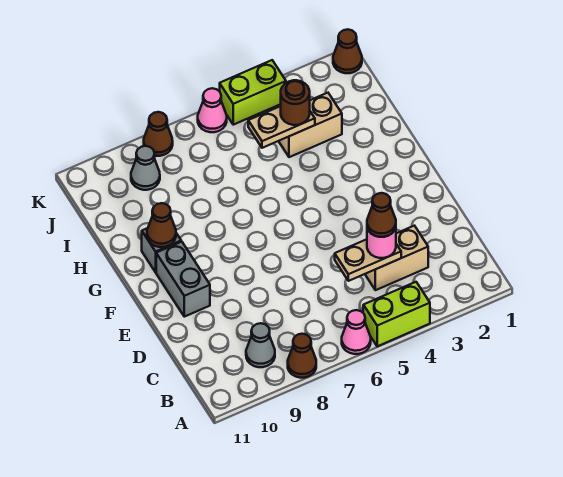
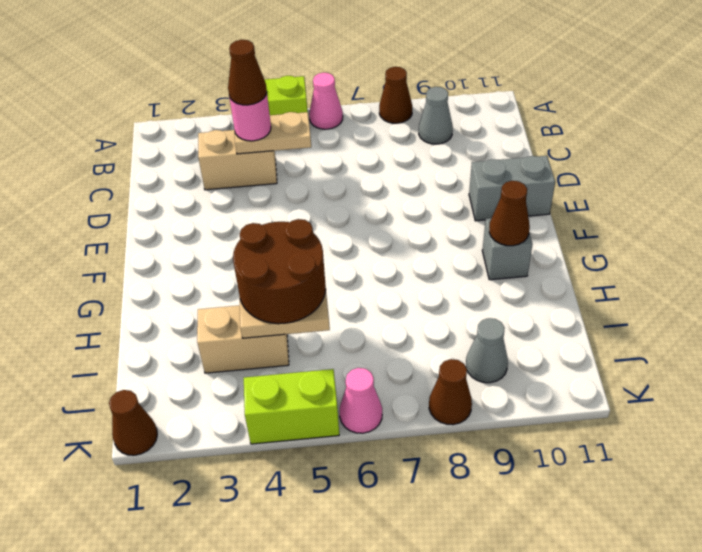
grey brick E10:F10 level 1 -> grey brick E10:E11 level 1
brown round brick I4 level 3 -> brown round brick H4:I5 level 3

